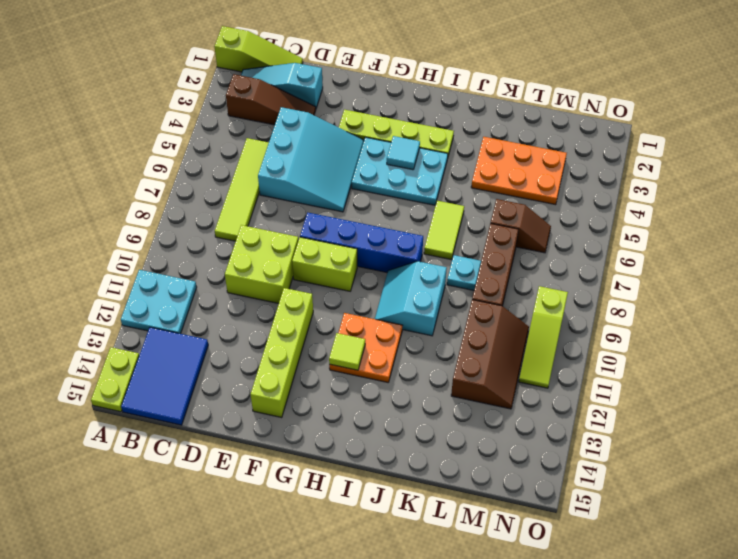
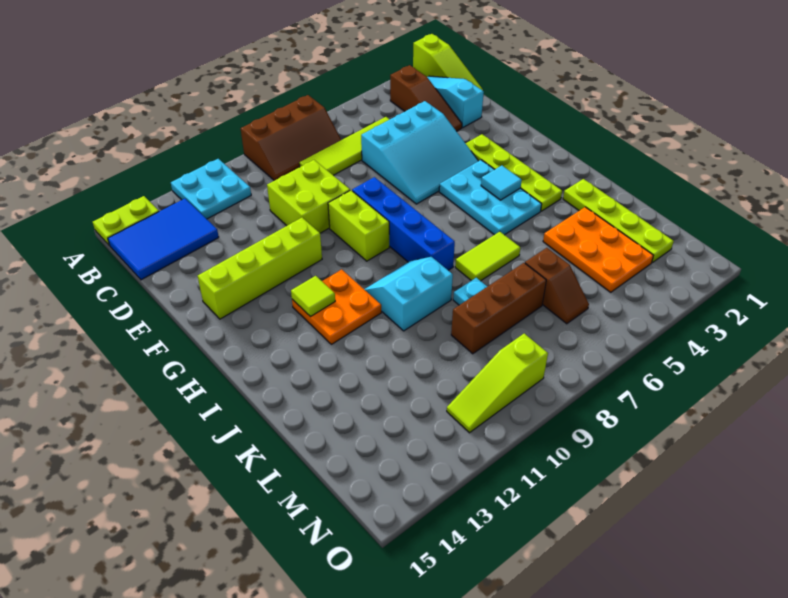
none -> lime plate J2:M2 level 1
brown slope L10:M12 level 1 top L -> brown slope A7:B9 level 1 top A

